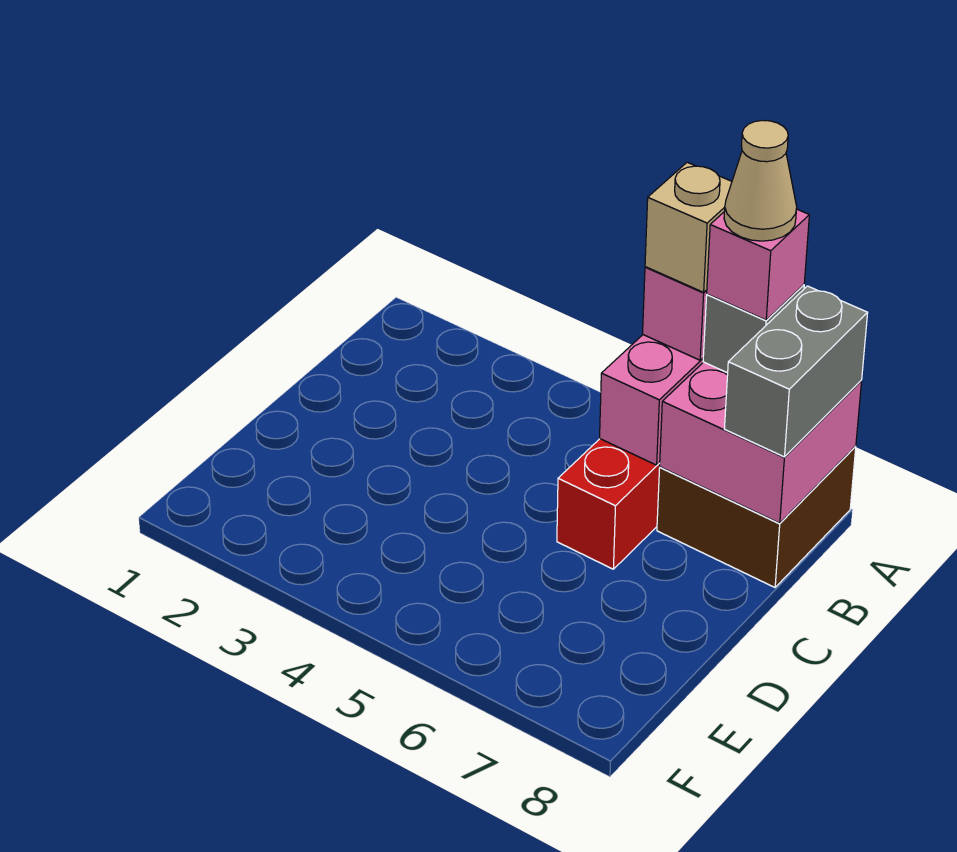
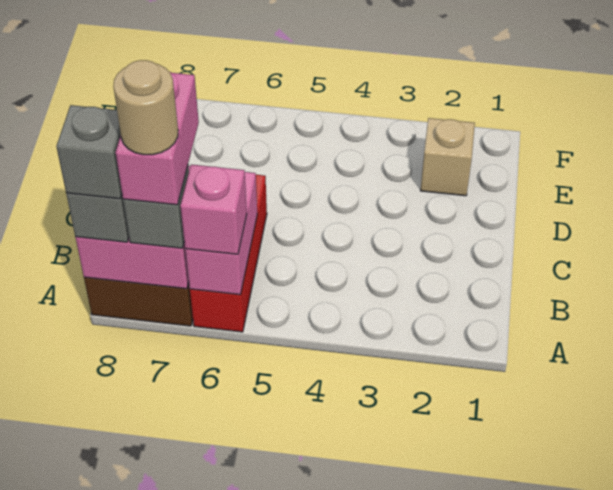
tan brick A6 level 4 -> tan brick E2 level 1
pink brick A7 level 4 -> pink brick A7:B7 level 4
tan cone A7 level 5 -> tan round brick A7 level 5
none -> grey brick A8 level 4

